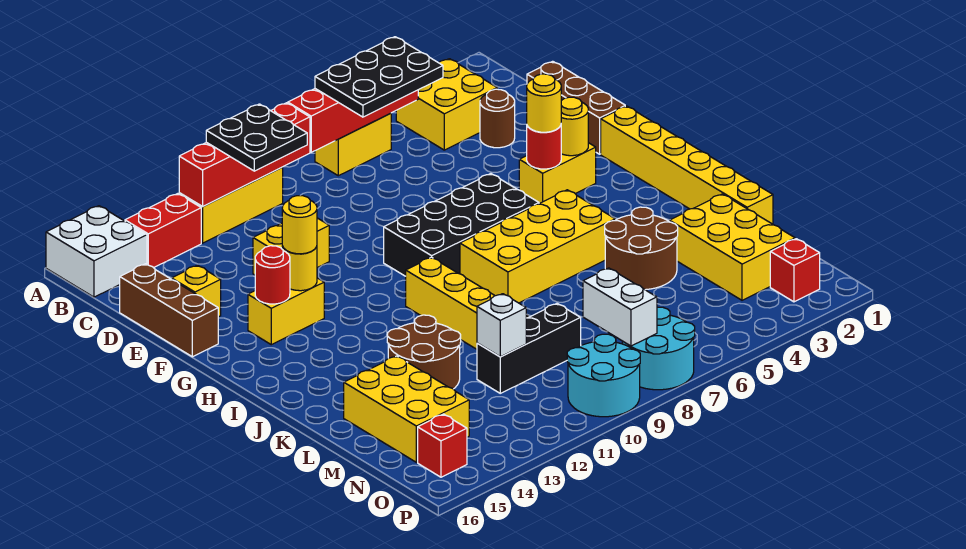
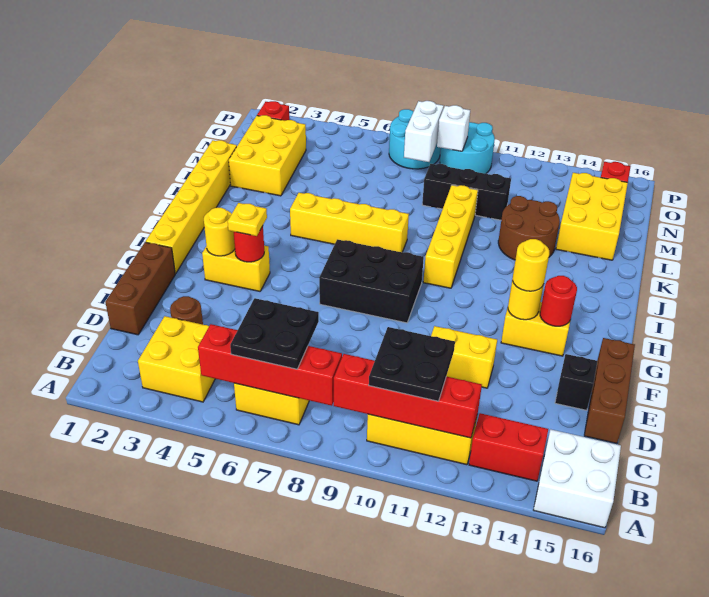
black plate B5:C7 level 3 -> black plate B6:C7 level 3
yellow brick E15 level 1 -> black brick E15 level 1
yellow round brick G4 level 3 -> yellow plate G4 level 3
black brick G6:H9 level 1 -> black brick G7:H9 level 1
yellow brick I5:J8 level 1 -> yellow brick J5:J8 level 1
brown round brick K4:L5 level 1 -> none
white brick M11 level 2 -> white brick O9 level 2

